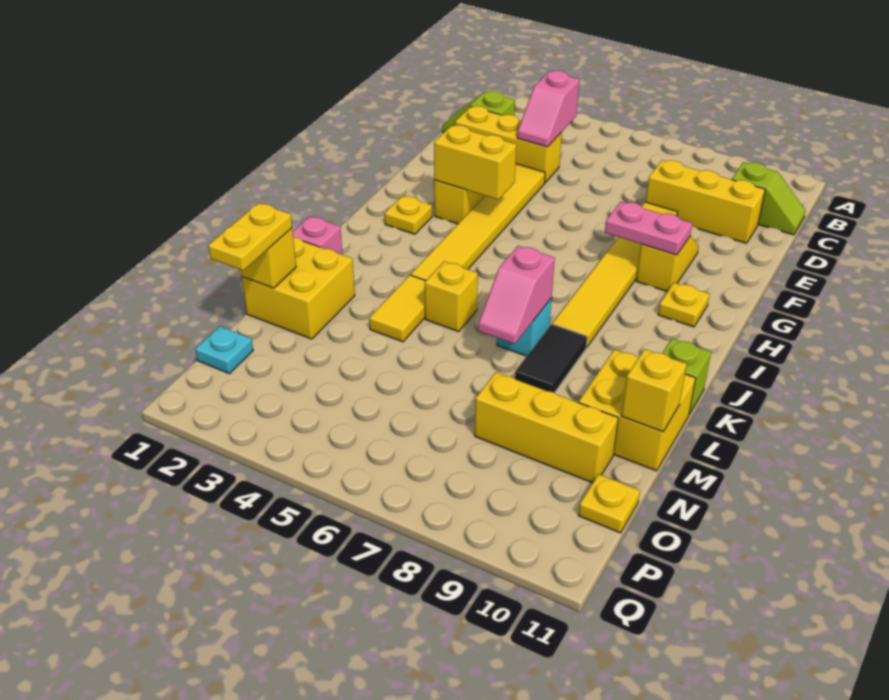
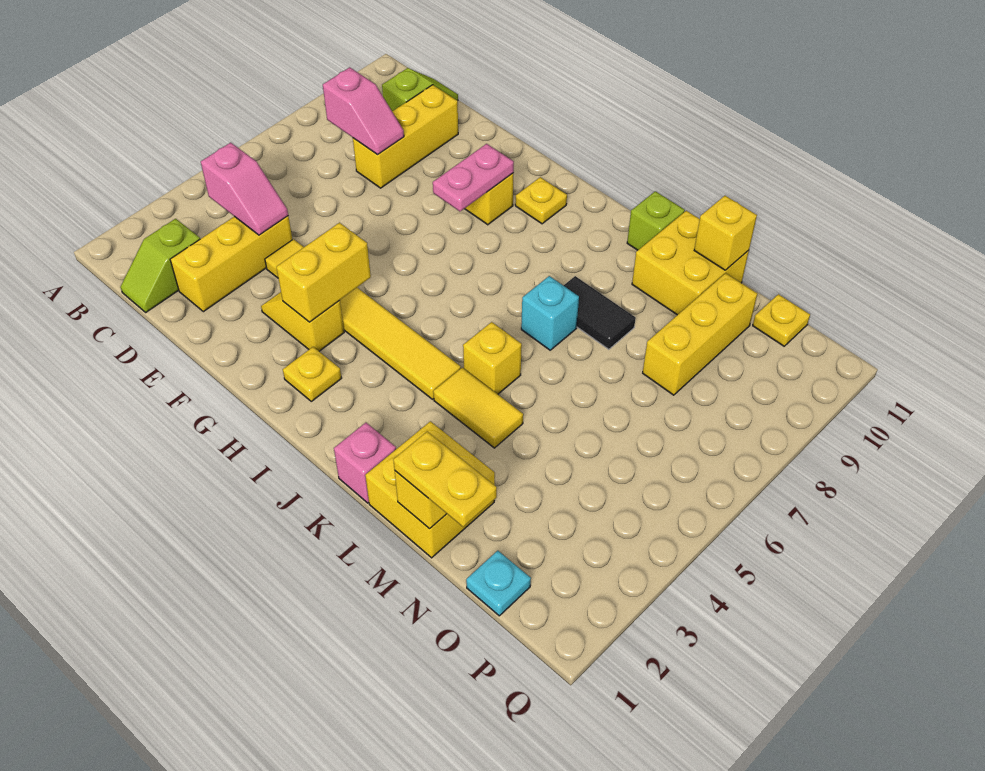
yellow tile E8:J8 level 1 -> none
pink slope K7:L7 level 2 top K -> pink slope C8:D8 level 2 top C

